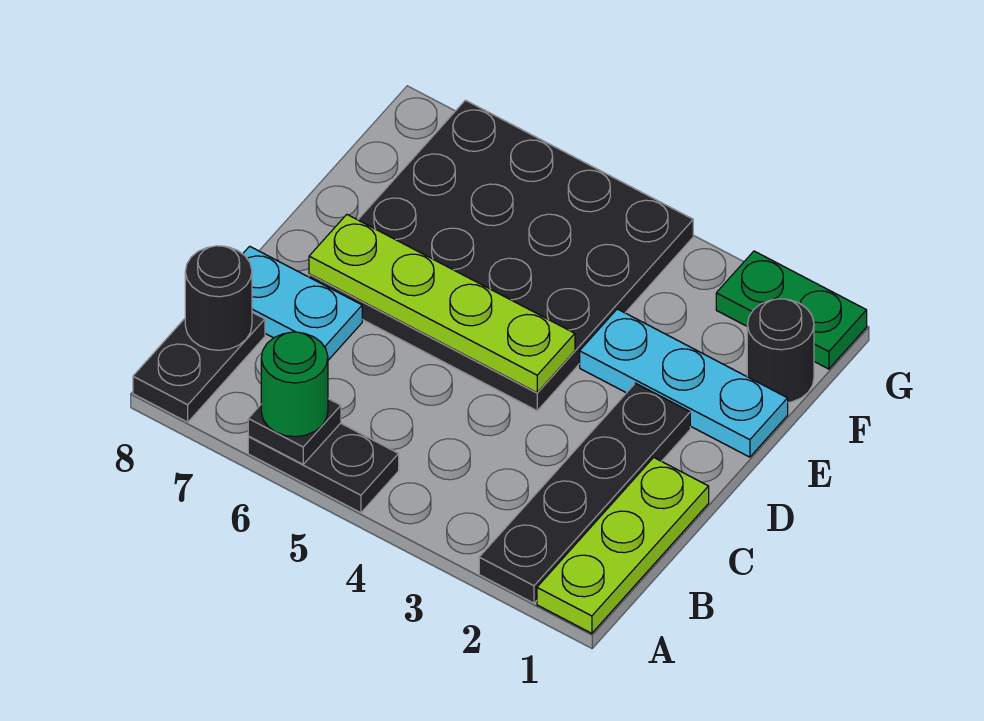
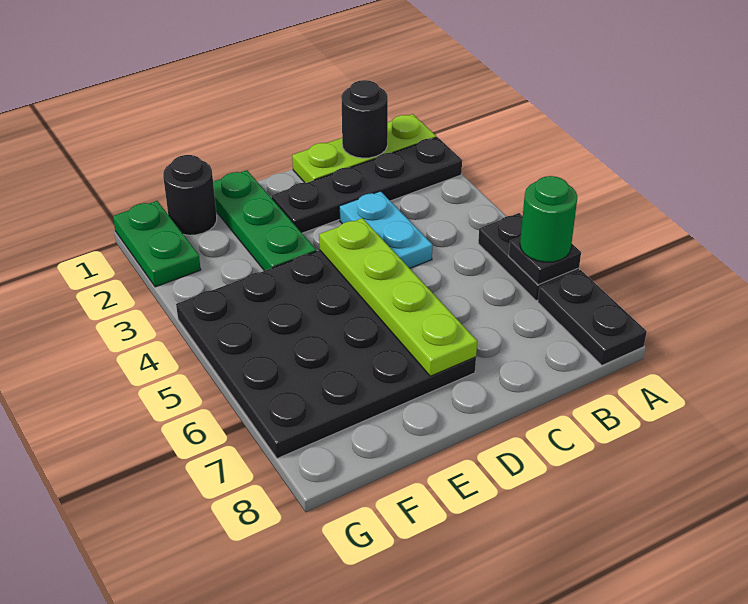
black plate A8:B8 level 1 -> black plate A7:A8 level 1
black round brick B8 level 2 -> black round brick B1 level 2
cyan plate C7:C8 level 1 -> cyan plate C3:C4 level 1
cyan plate E1:E3 level 1 -> green plate E1:E3 level 1

